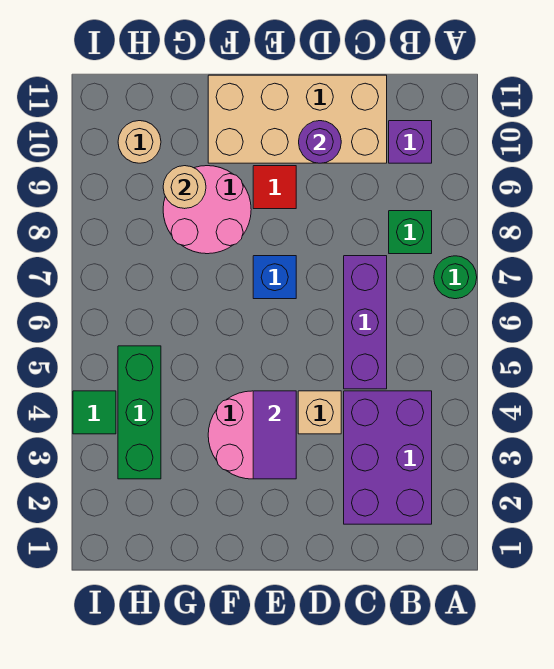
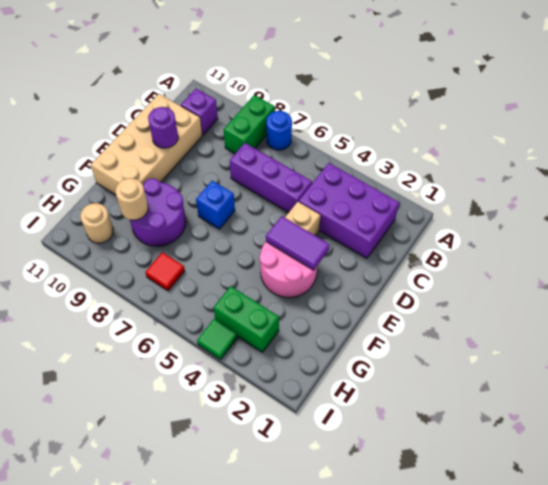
green round brick A7 level 1 -> blue round brick A7 level 1
green brick B8 level 1 -> green brick A8:B8 level 1
red tile E9 level 1 -> red tile H7 level 1
pink round brick F8:G9 level 1 -> purple round brick F8:G9 level 1
green brick H3:H5 level 1 -> green brick H3:H4 level 1

